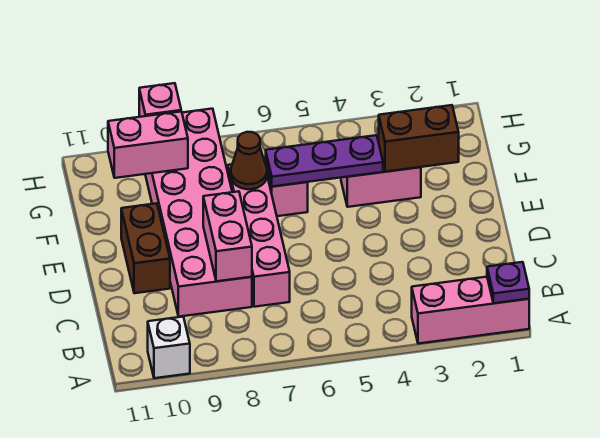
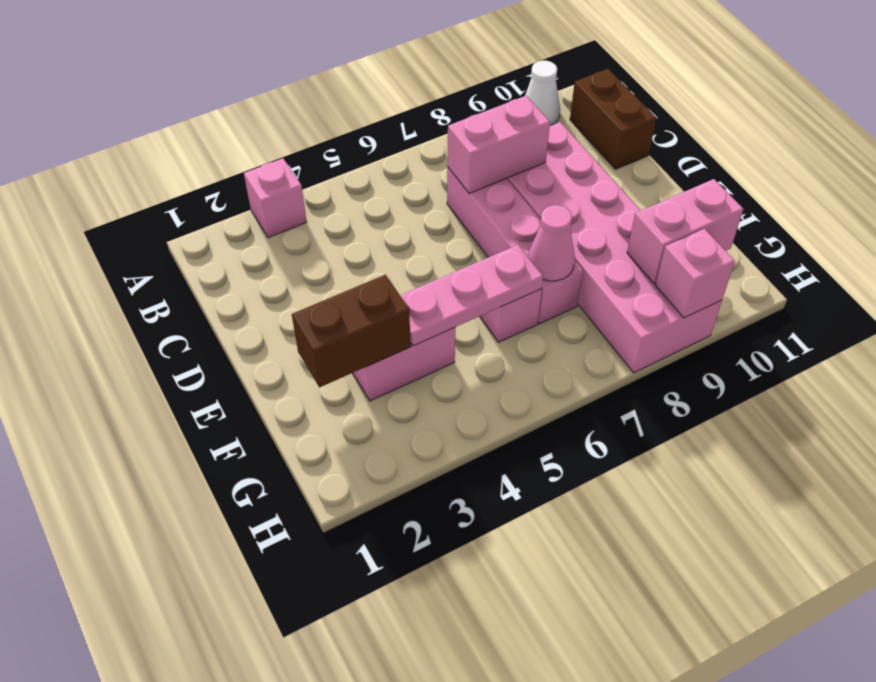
pink brick A1:A3 level 1 -> pink brick A3 level 1
purple plate A1 level 2 -> none
white brick A10 level 1 -> white cone A10 level 1
pink brick C8:D8 level 2 -> pink brick C7:C8 level 2
brown brick D10:E10 level 1 -> brown brick B11:C11 level 1
purple plate F4:F6 level 2 -> pink plate F4:F6 level 2
brown cone F7 level 2 -> pink cone F7 level 2

